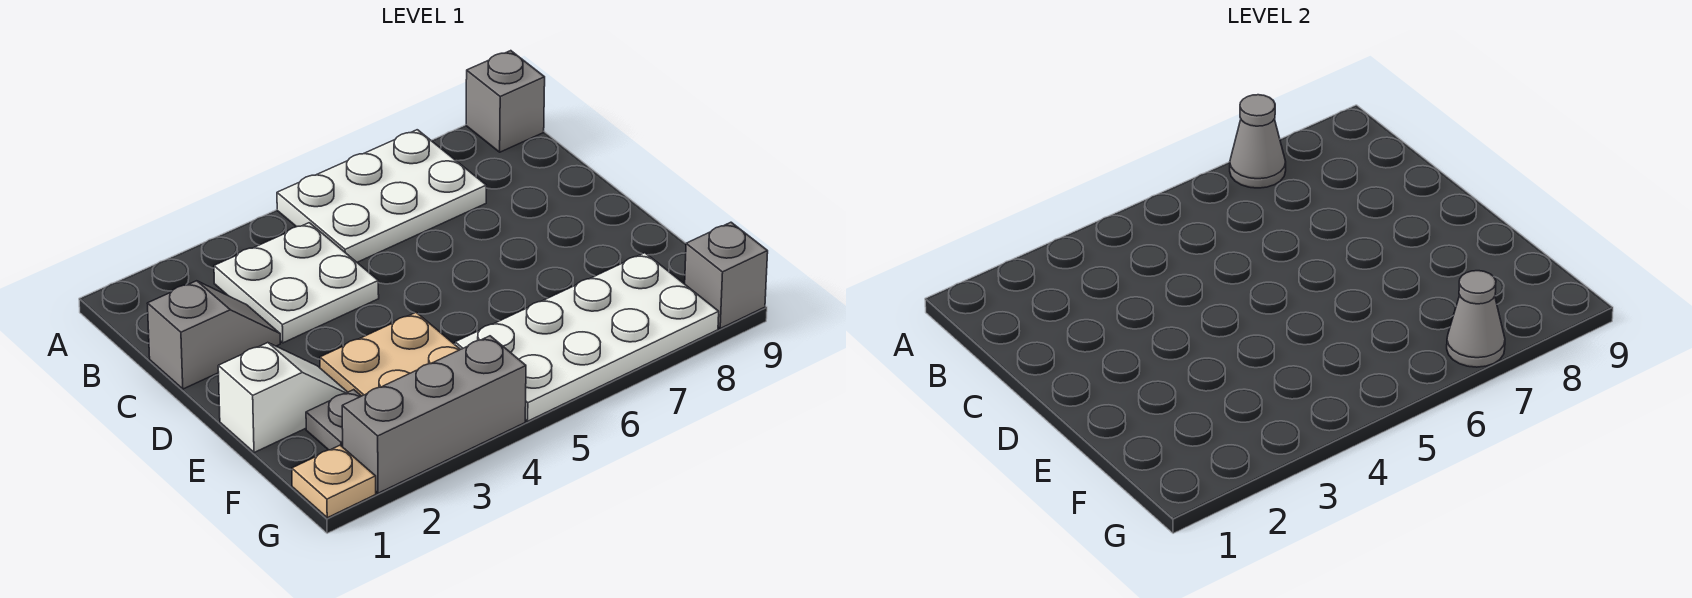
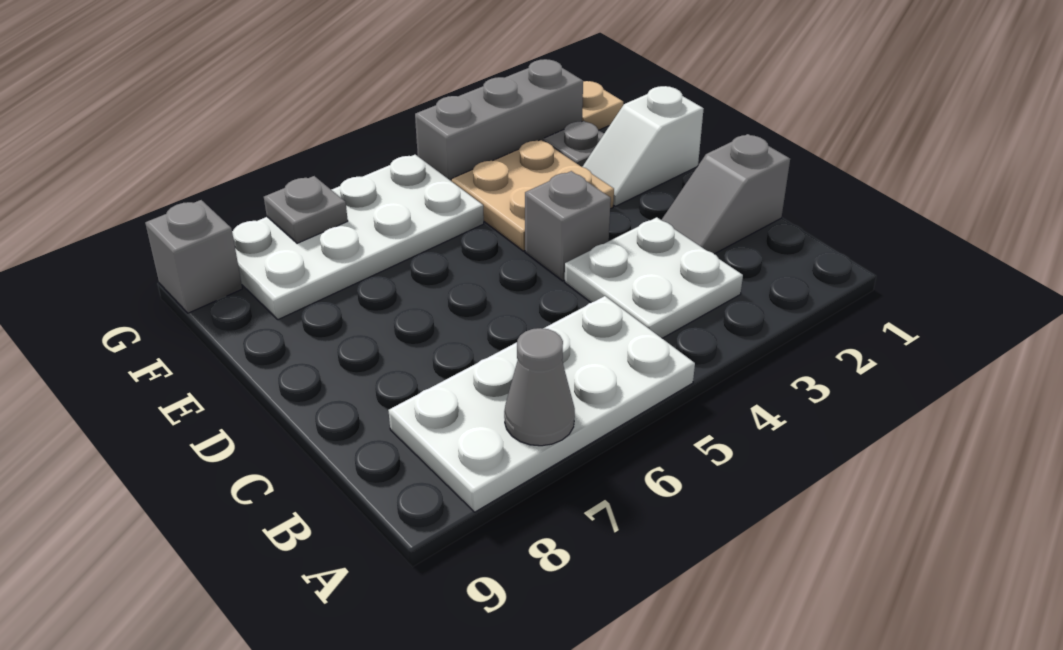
white plate A5:B7 level 1 -> white plate A5:B8 level 1
grey brick A9 level 1 -> grey brick D4 level 1
grey cone G7 level 2 -> grey plate G7 level 2

